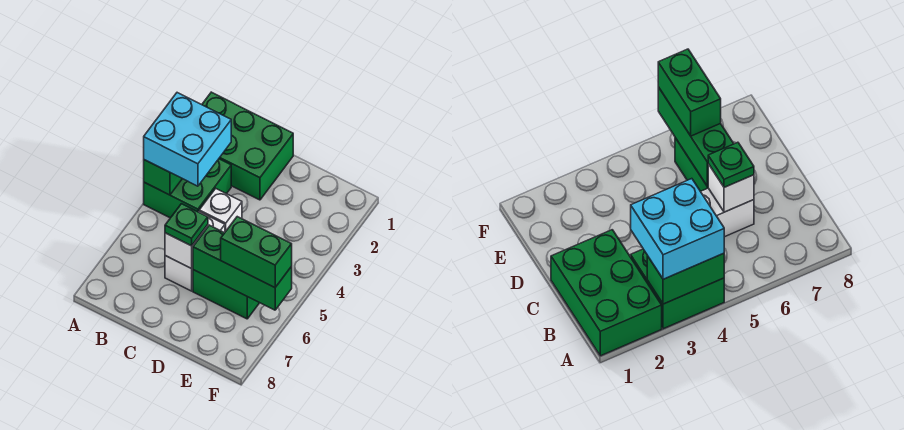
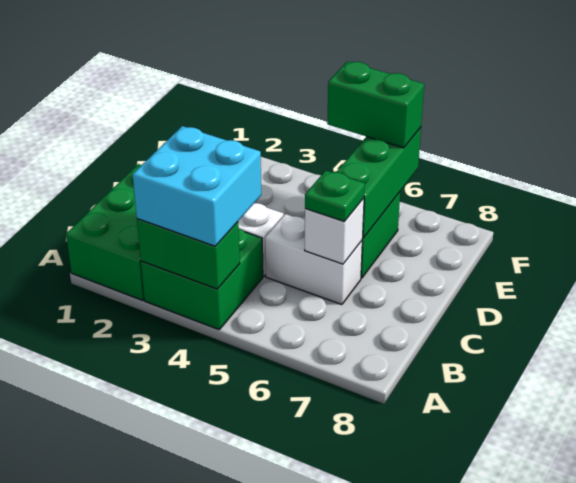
green brick E6:F6 level 3 -> green brick F5:F6 level 3

